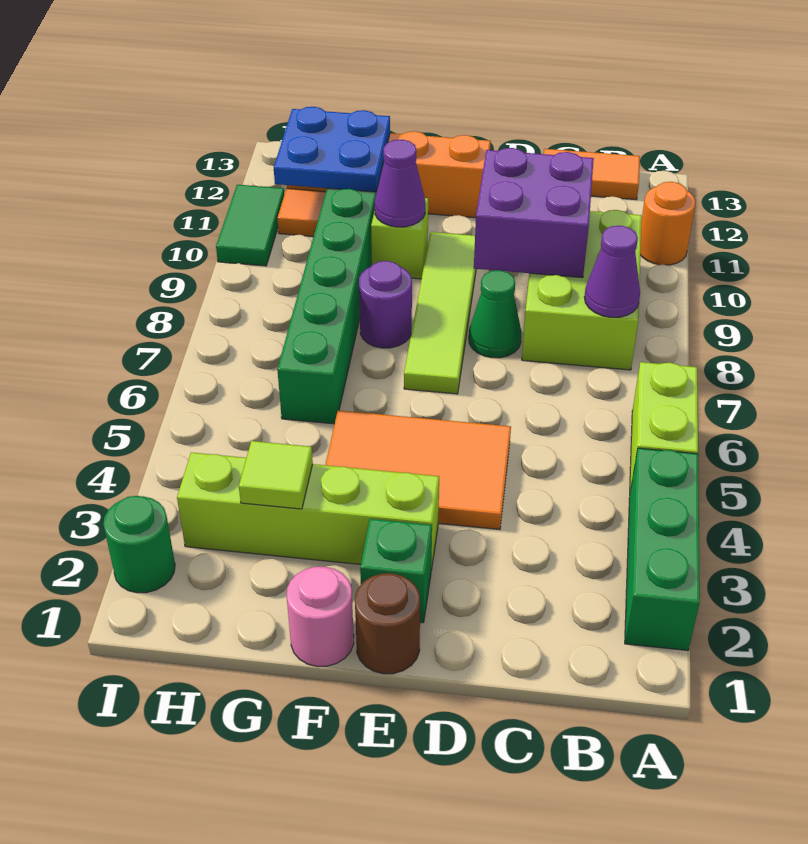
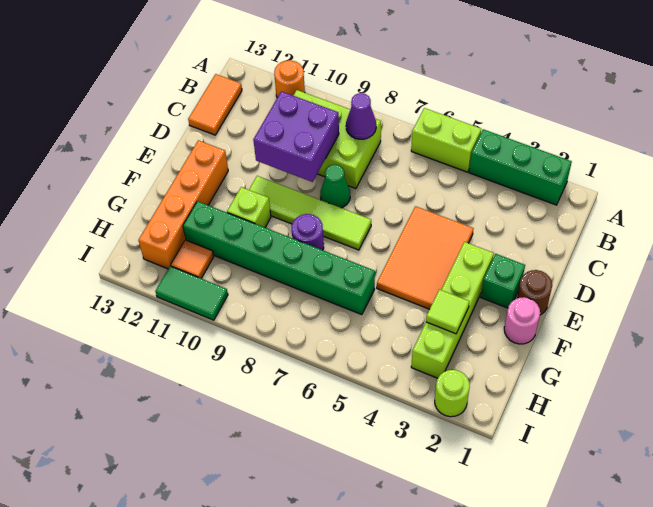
purple cone F10 level 2 -> none
blue plate G11:H12 level 2 -> none
green round brick I2 level 1 -> lime round brick I2 level 1

